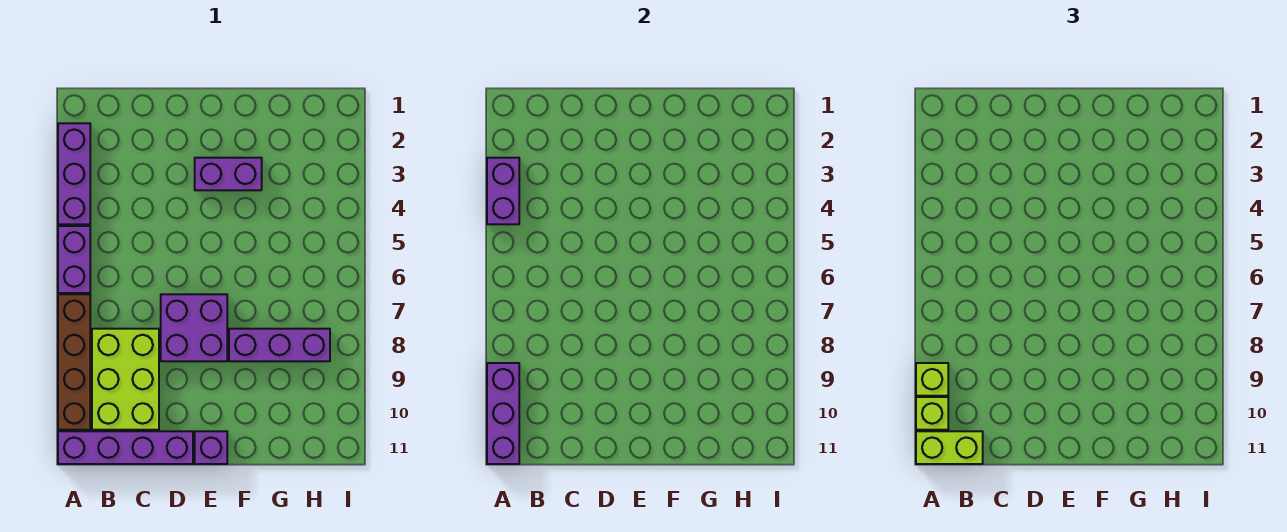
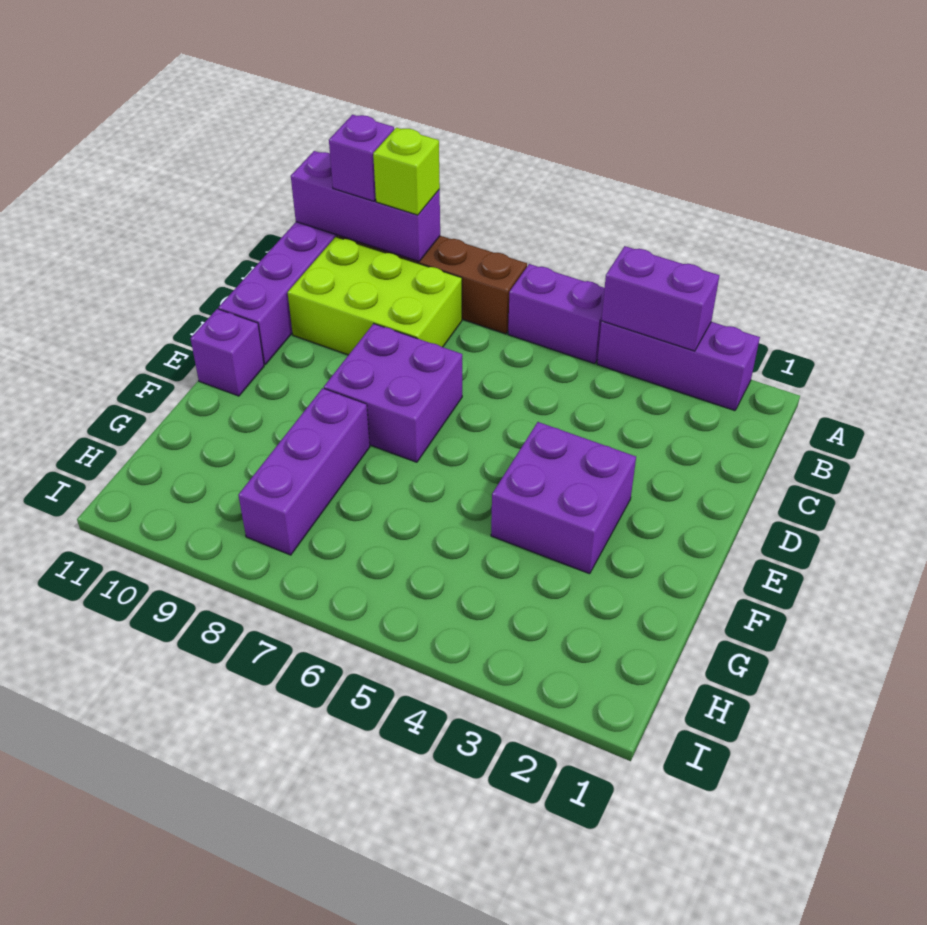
lime brick A10 level 3 -> purple brick A10 level 3
lime brick A11:B11 level 3 -> none
purple brick E3:F3 level 1 -> purple brick E3:F4 level 1

